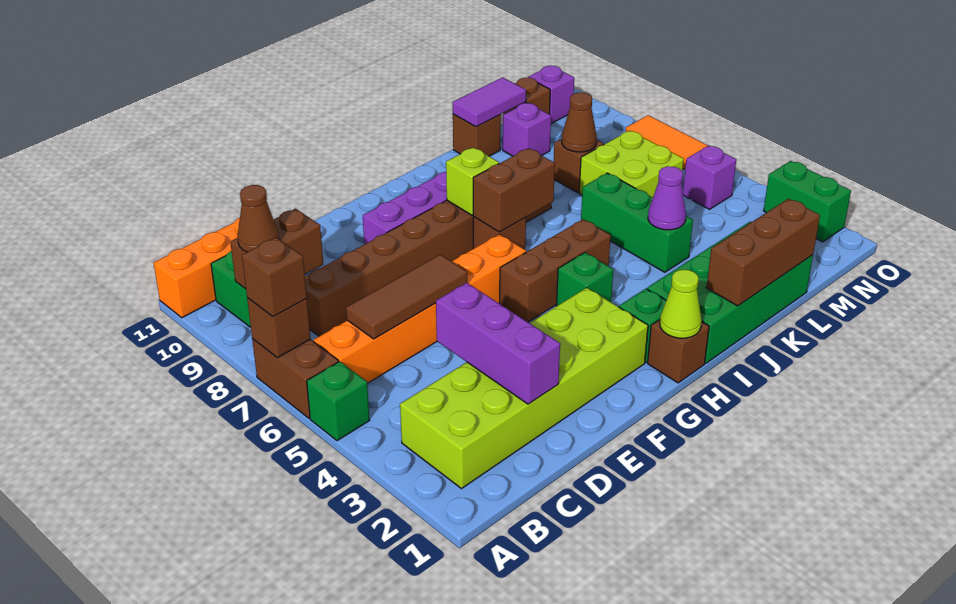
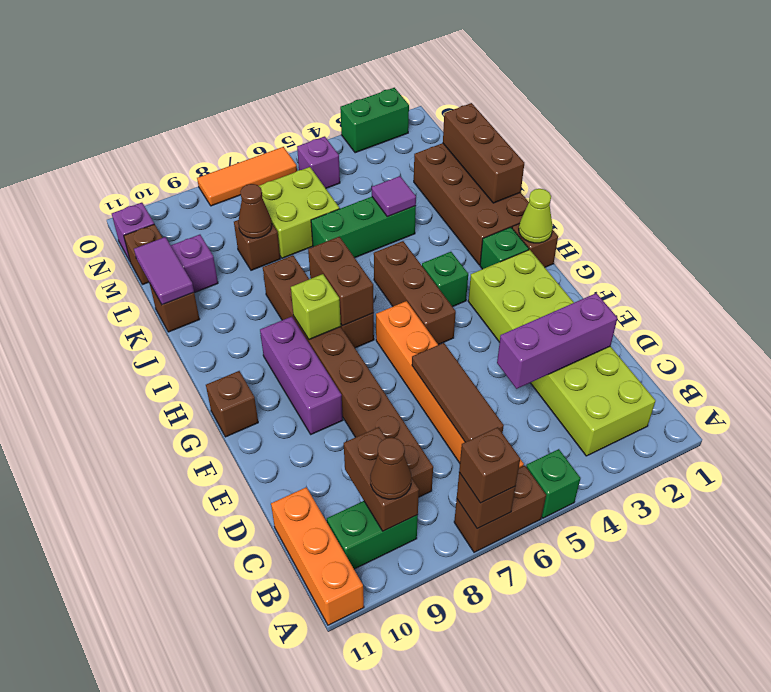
none -> brown brick G11 level 1
green brick I1:L2 level 1 -> brown brick I1:L2 level 1
purple cone K4 level 2 -> purple tile K4 level 2

